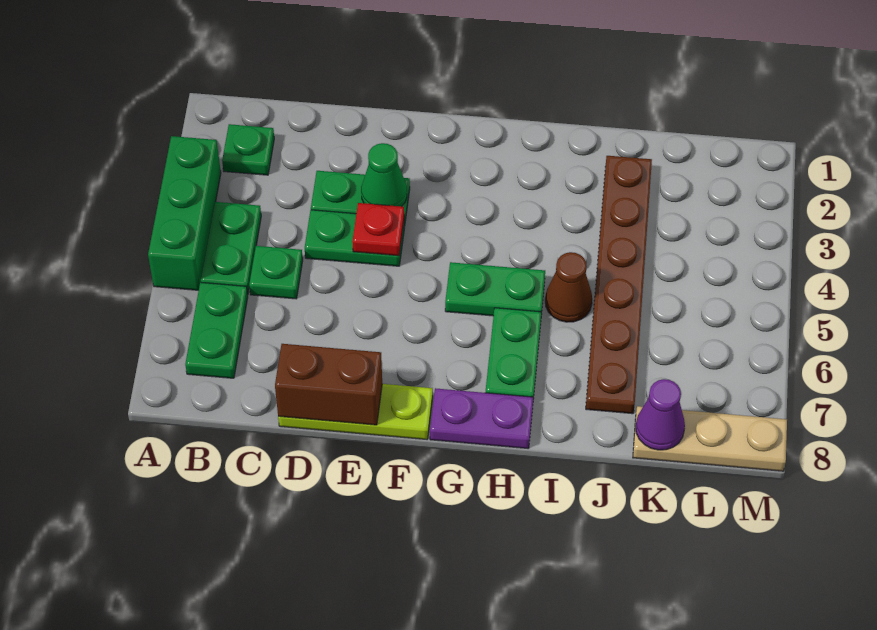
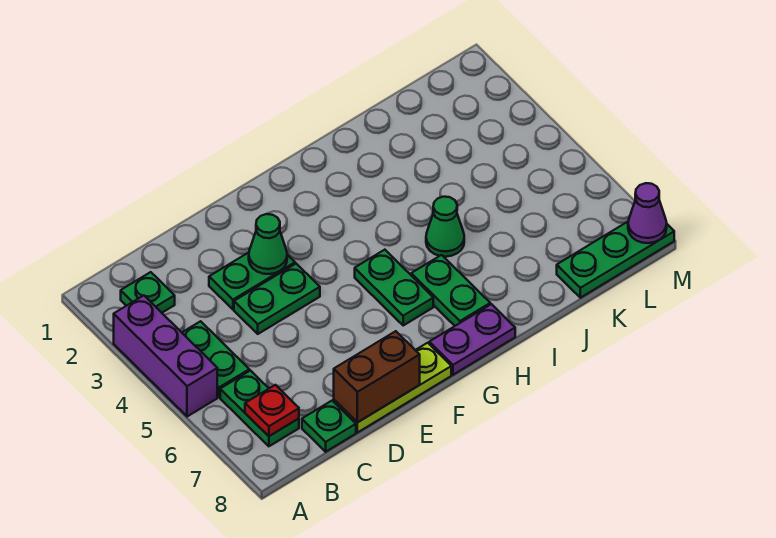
green brick A3:A5 level 1 -> purple brick A3:A5 level 1
green plate C5 level 1 -> green plate C8 level 1
red plate E4 level 2 -> red plate B7 level 2
green plate G5:H5 level 1 -> green plate G5:G6 level 1
brown cone I5 level 1 -> green cone I5 level 1
brown plate J2:J7 level 1 -> none
tan plate K8:M8 level 1 -> green plate K8:M8 level 1
purple cone K8 level 2 -> purple cone M8 level 2

